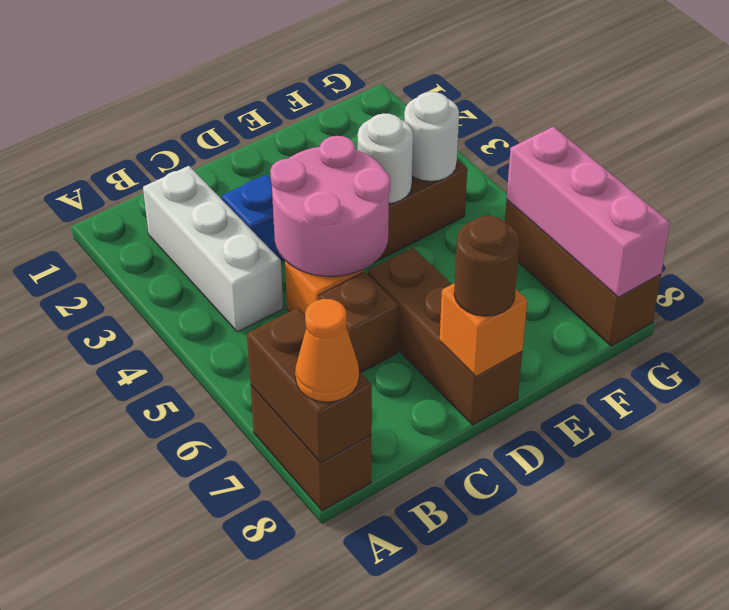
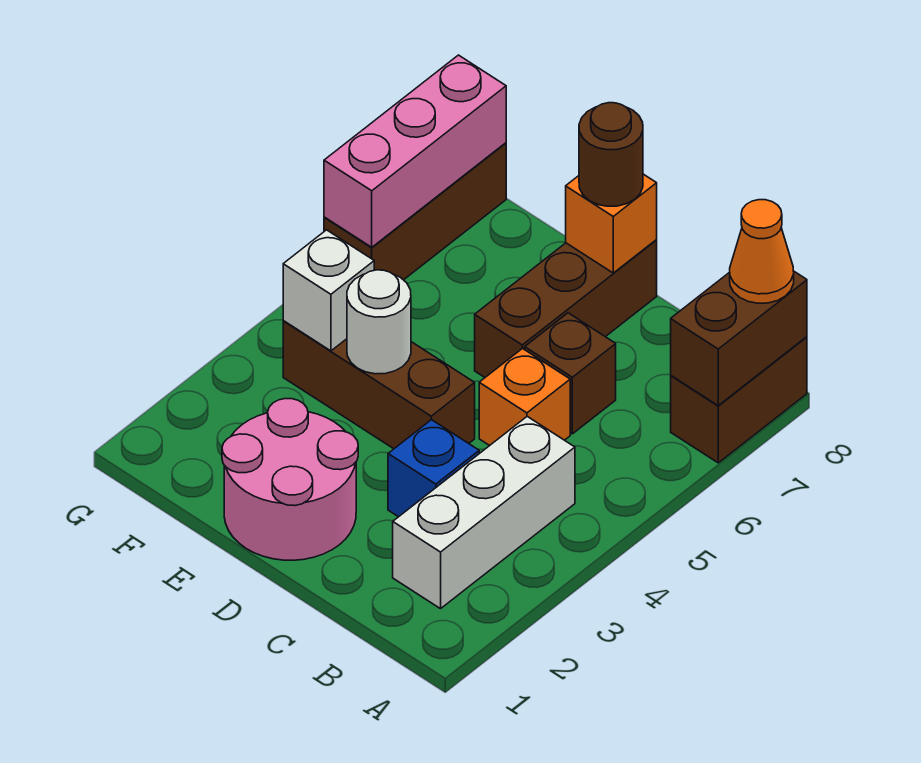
pink round brick C4:D5 level 2 -> pink round brick D1:E2 level 1
white round brick F4 level 2 -> white brick F4 level 2

